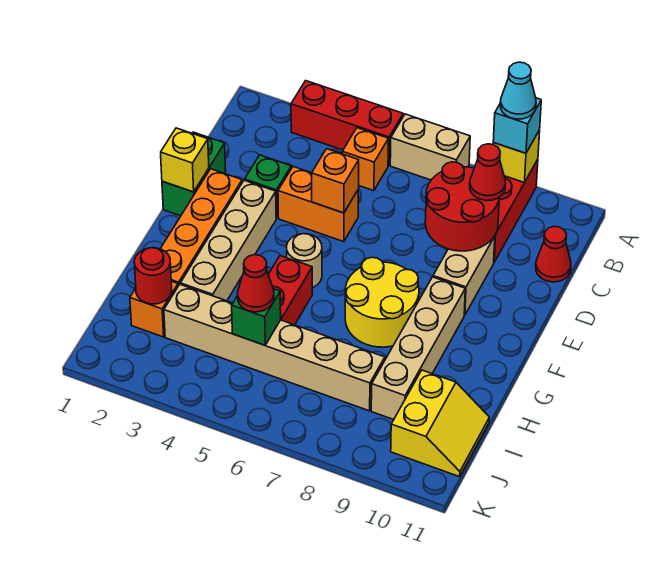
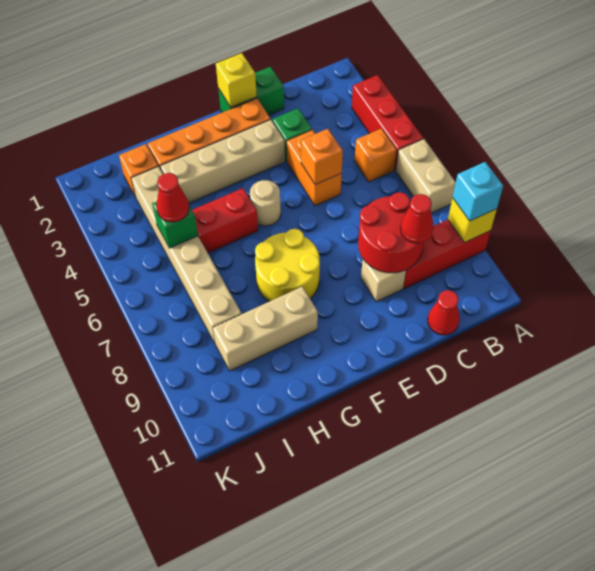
cyan cone A9 level 4 -> none
tan brick D9:E9 level 1 -> tan brick D9 level 1
tan brick F9:I9 level 1 -> tan brick G9:I9 level 1
red round brick I2 level 2 -> none
yellow slope I10:J11 level 1 top 10 -> none

